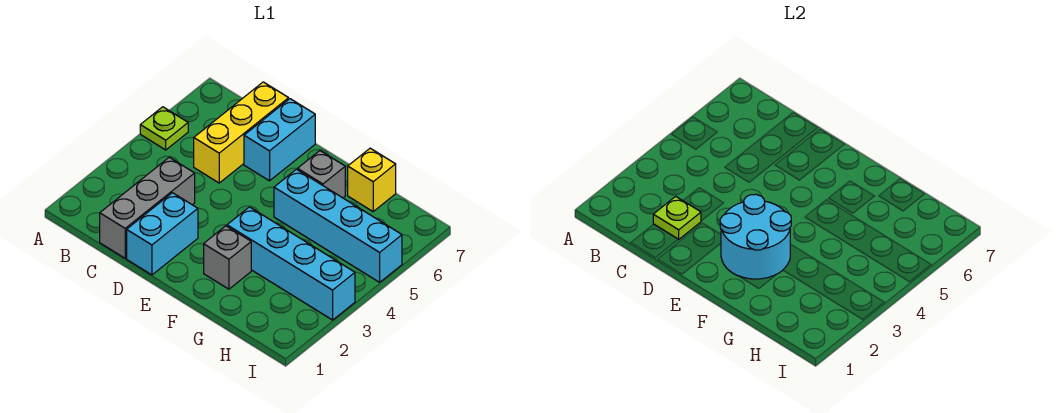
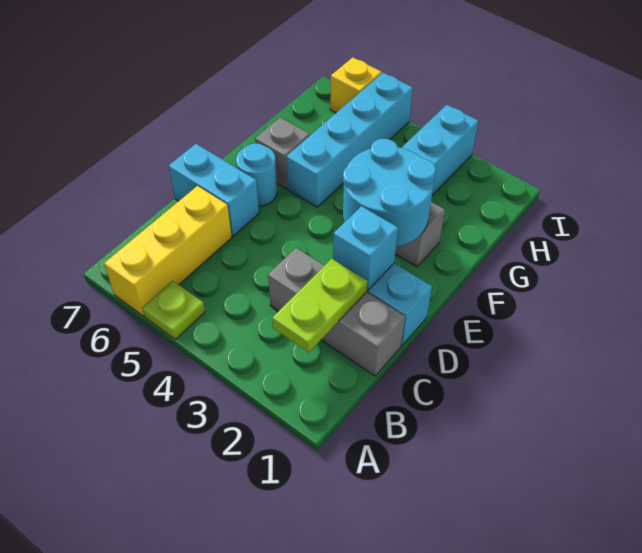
lime plate C2 level 2 -> lime plate B2:C2 level 2
yellow brick C5:C7 level 1 -> yellow brick A6:C6 level 1
none -> cyan brick D2 level 2
none -> cyan round brick E6 level 1
yellow brick G7 level 1 -> yellow brick I6 level 1

